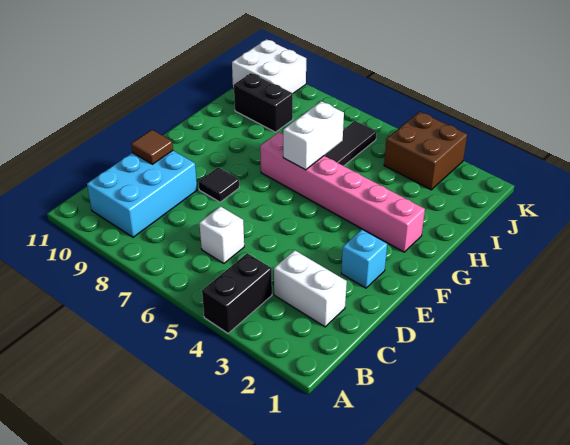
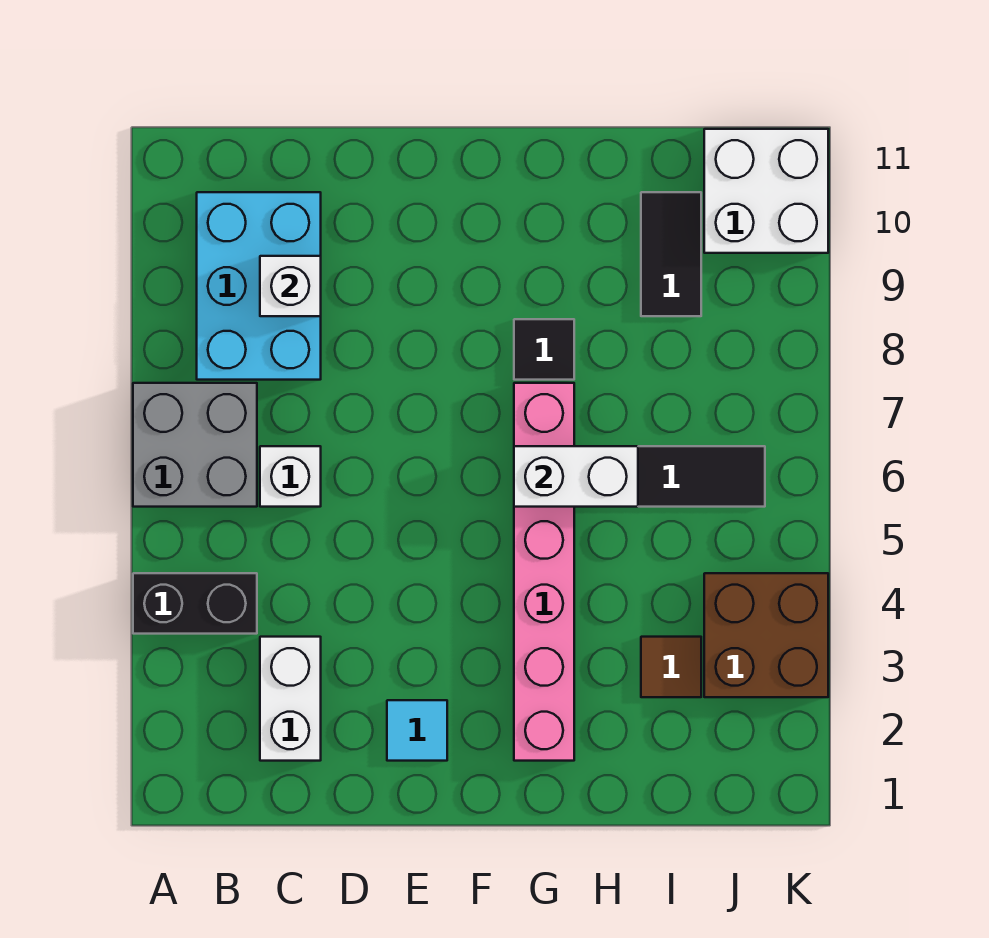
none -> grey brick A6:B7 level 1
cyan brick B9:D10 level 1 -> cyan brick B8:C10 level 1
none -> white brick C9 level 2
brown tile D10 level 2 -> brown tile I3 level 1
cyan brick E2 level 1 -> cyan tile E2 level 1
black tile E8 level 1 -> black tile G8 level 1
black brick I9:I10 level 1 -> black tile I9:I10 level 1

